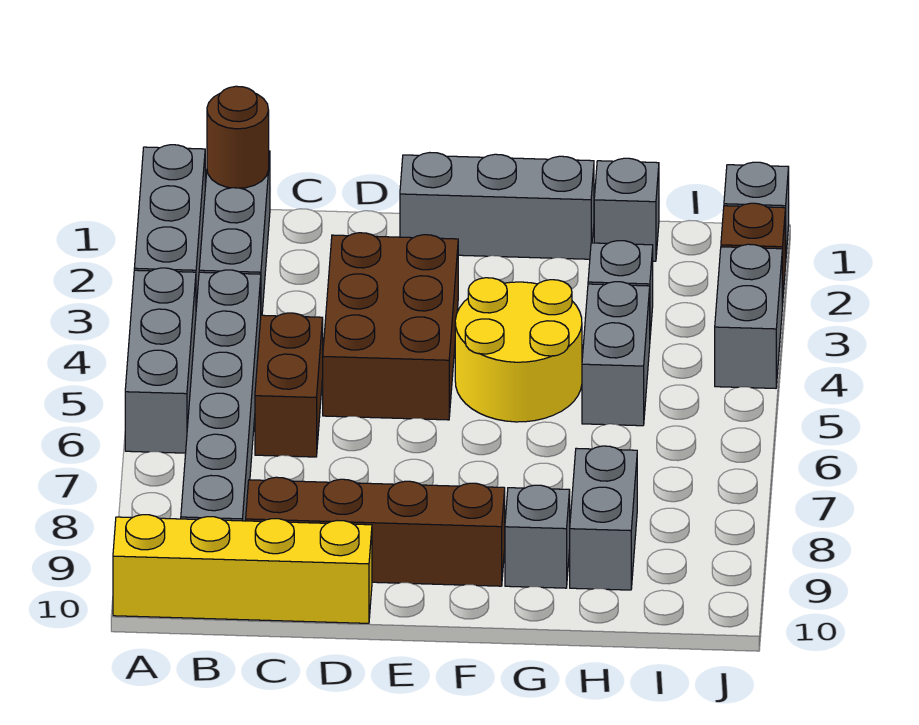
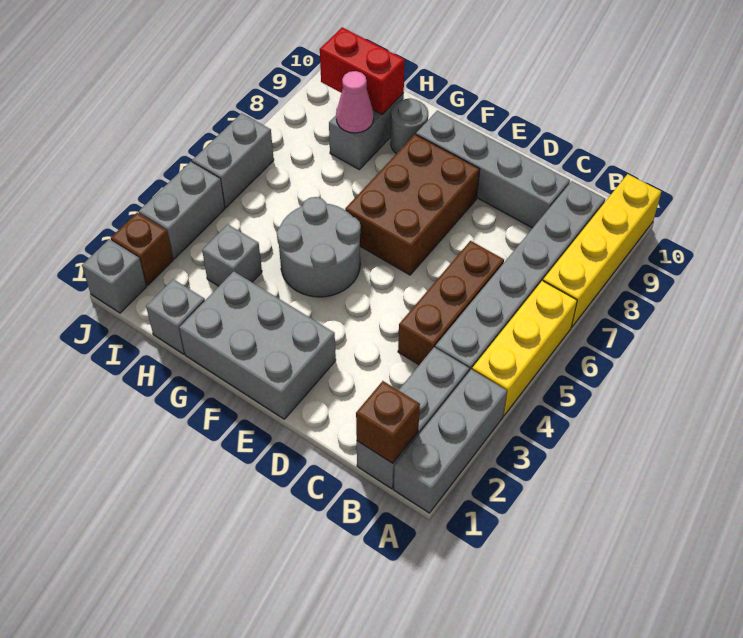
grey brick A4:A6 level 1 -> yellow brick A4:A6 level 1
yellow brick A10:D10 level 1 -> yellow brick A7:A10 level 1
brown round brick B1 level 2 -> brown brick B1 level 2
brown brick C5:C6 level 1 -> brown brick C4:C6 level 1
brown brick C9:F9 level 1 -> grey brick C9:F9 level 1
brown brick D3:E5 level 1 -> brown brick E6:F8 level 1
grey brick E1:G1 level 1 -> grey brick E1:G2 level 1
yellow round brick F4:G5 level 1 -> grey round brick F4:G5 level 1
grey brick G9 level 1 -> grey round brick G9 level 1
grey brick H4:H5 level 1 -> grey brick J5:J6 level 1
none -> pink cone H8 level 2
none -> red brick H9:I9 level 2

